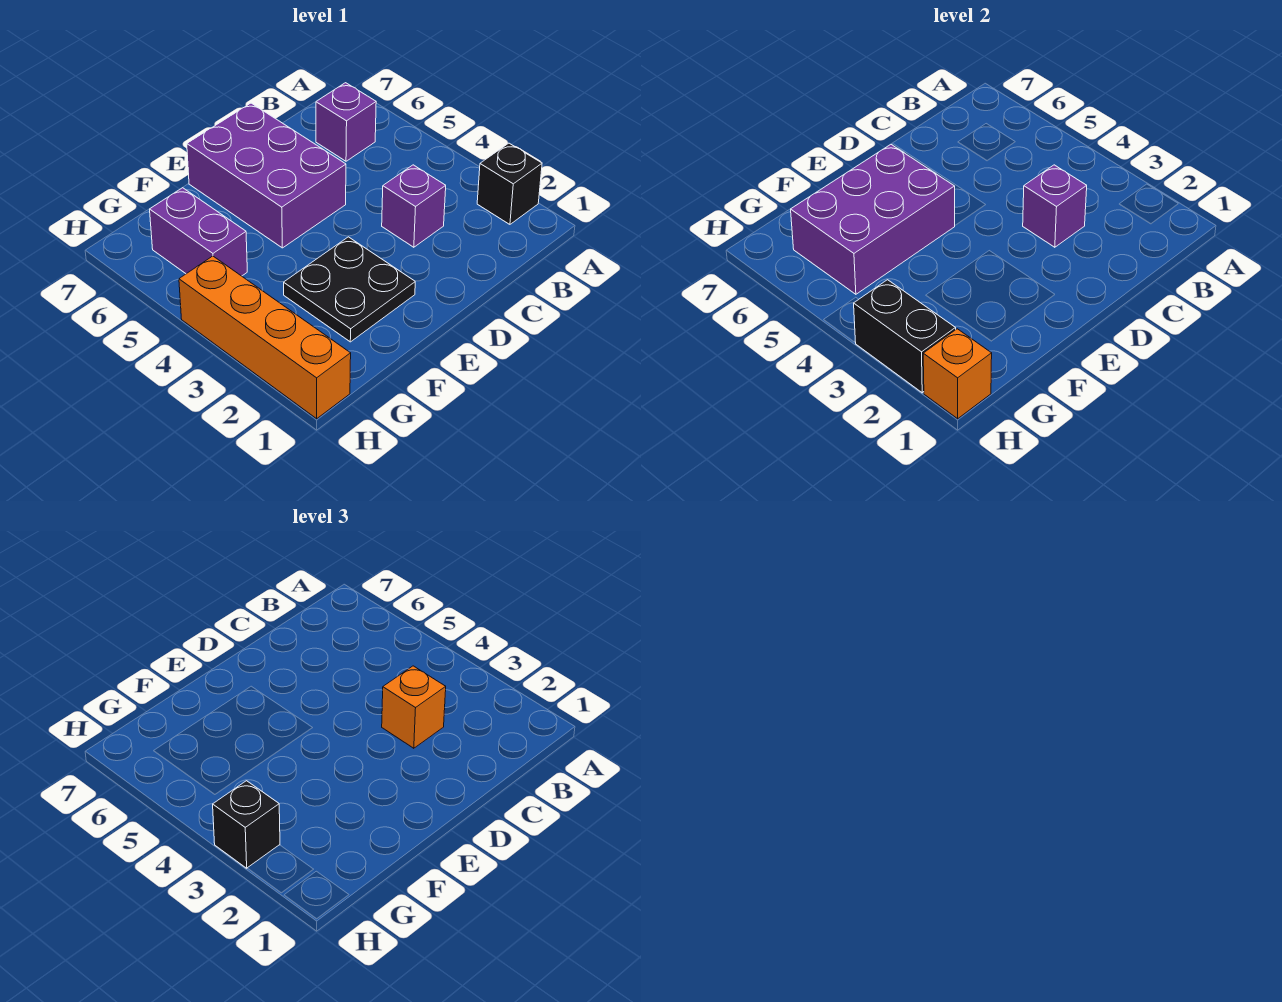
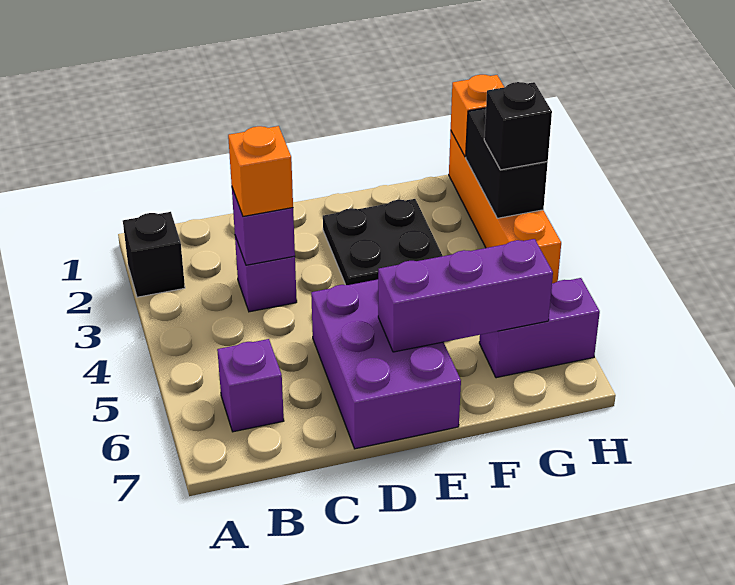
purple brick E5:G6 level 2 -> purple brick E6:G6 level 2
purple brick G5:G6 level 1 -> purple brick G6:H6 level 1

